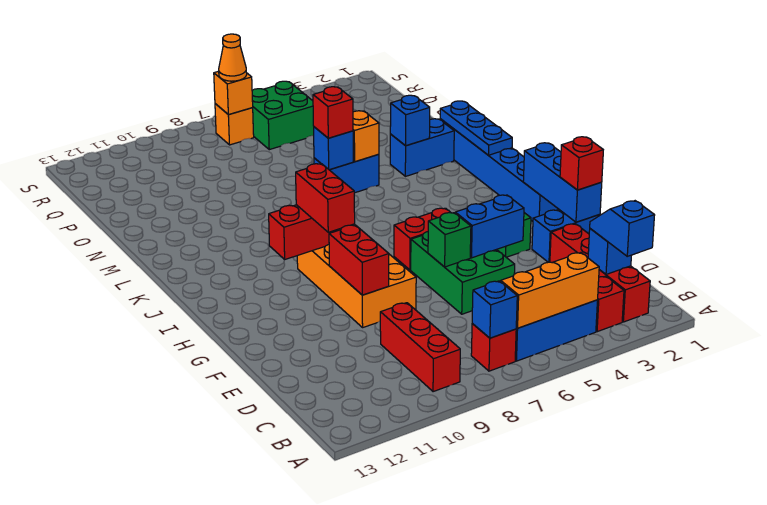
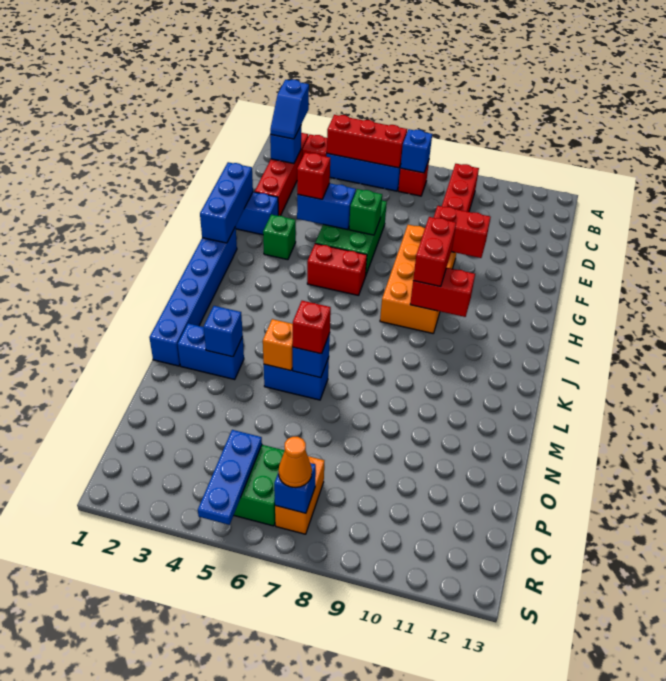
orange brick B4:B6 level 2 -> red brick B4:B6 level 2
red brick F1 level 3 -> red brick F4 level 3
red brick F9:G9 level 2 -> red brick F9:F10 level 2
blue plate K1:M1 level 2 -> blue plate Q5:S5 level 2
orange brick R7 level 1 -> orange brick Q7:R7 level 1
orange brick R7 level 2 -> blue brick R7 level 2

